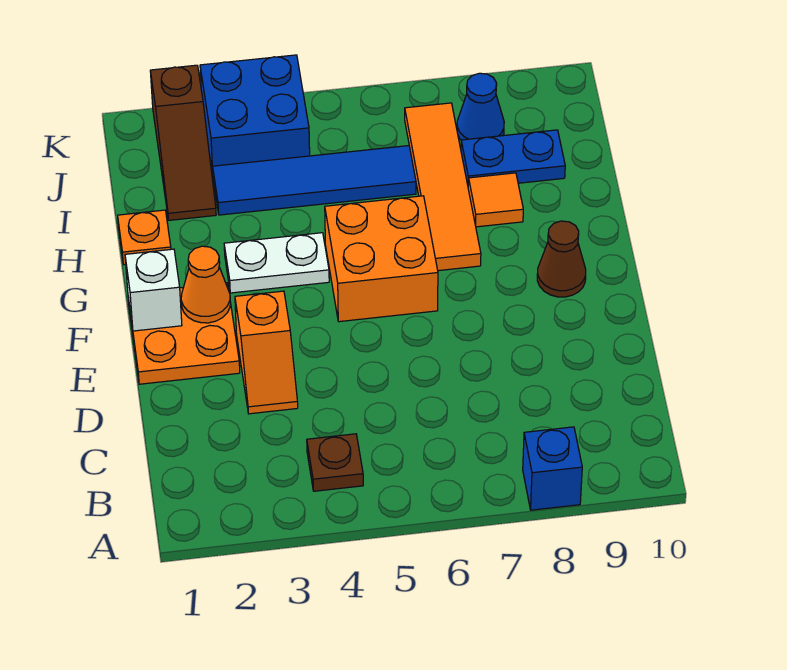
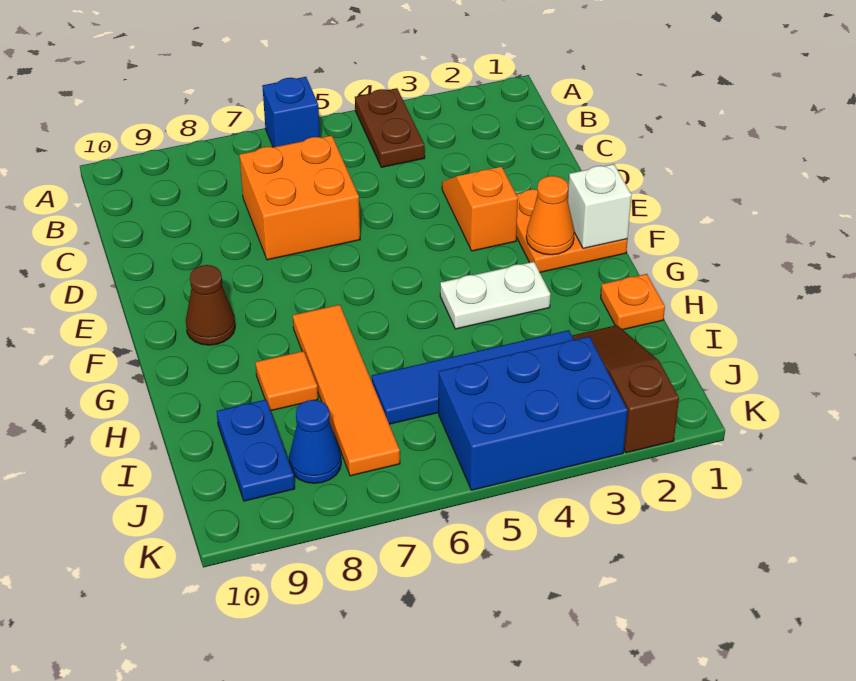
blue brick A8 level 1 -> blue brick A6 level 1
brown plate B4 level 1 -> brown plate A4:B4 level 1
orange brick F5:G6 level 1 -> orange brick C6:D7 level 1
blue plate I8:I9 level 1 -> blue plate I9:J9 level 1
blue brick J3:K4 level 1 -> blue brick J3:K5 level 1

